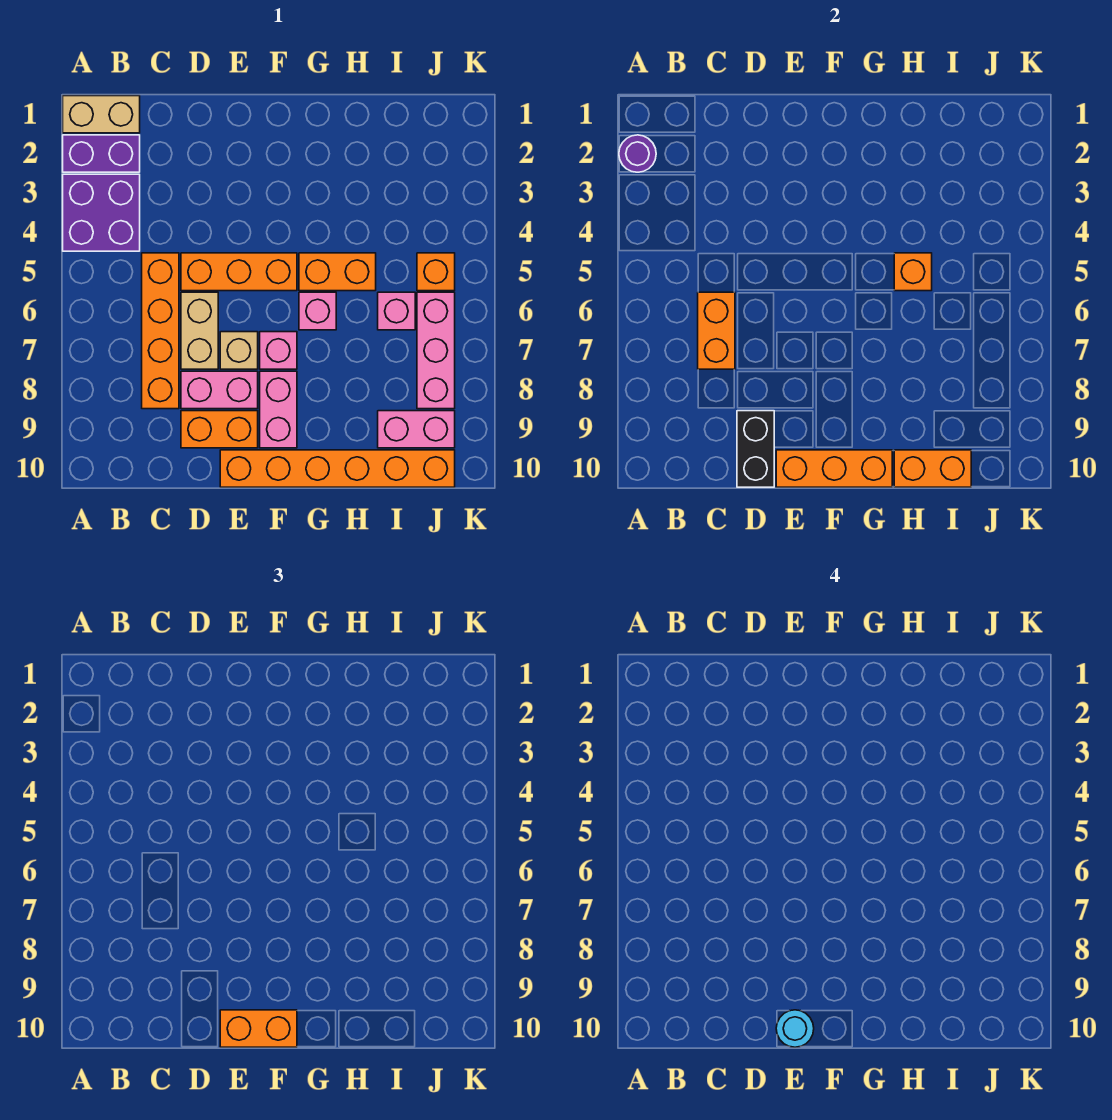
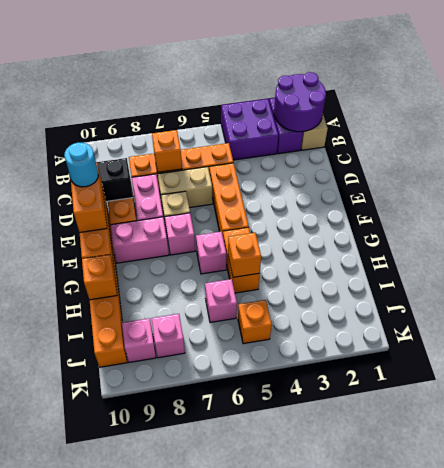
purple round brick A2 level 2 -> purple round brick A1:B2 level 2
orange brick C6:C7 level 2 -> orange brick C7 level 2
orange brick H10:I10 level 2 -> orange brick H10 level 2
pink brick I9:J9 level 1 -> pink brick J9 level 1
pink brick J6:J8 level 1 -> pink brick J8 level 1

